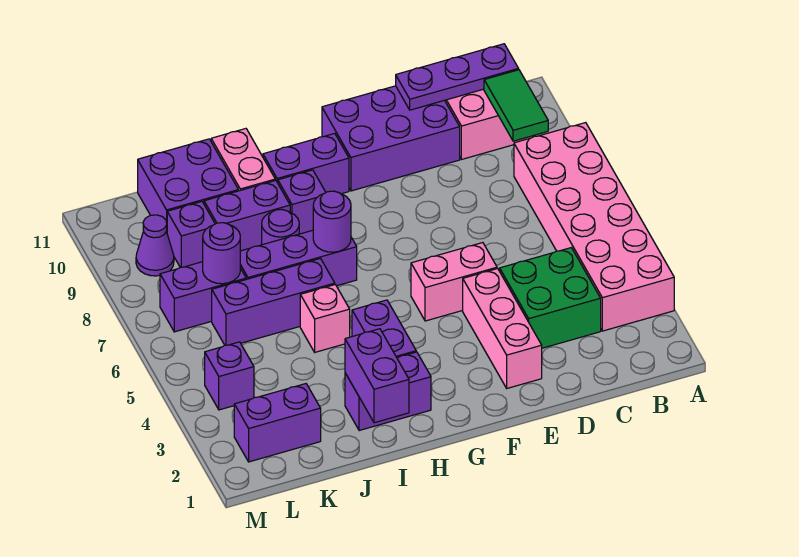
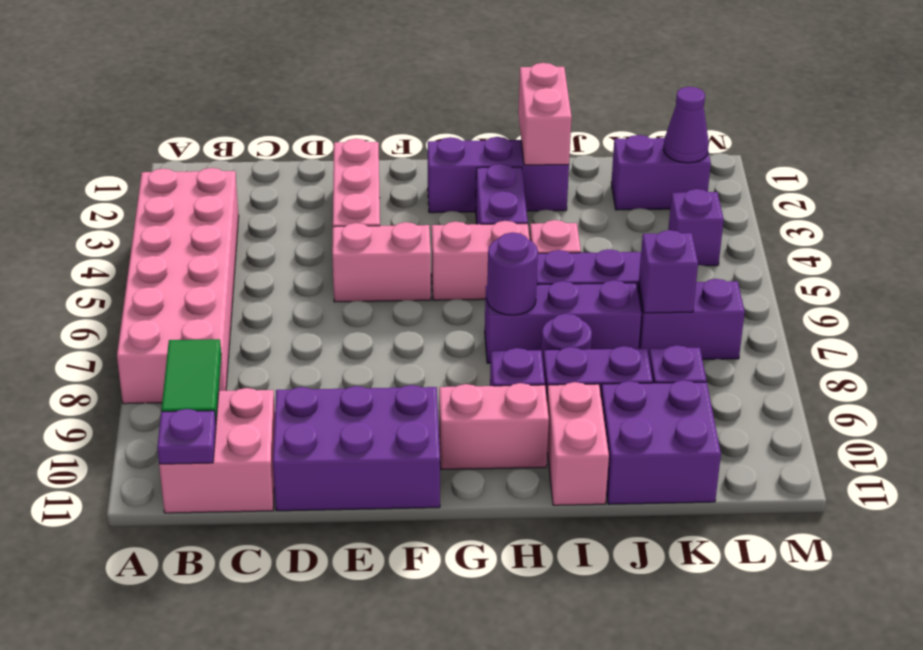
purple plate B11:D11 level 2 -> purple plate B11 level 2
green brick C3:D4 level 1 -> none
none -> pink brick G5:H5 level 1
purple brick G10:H10 level 1 -> pink brick G10:H10 level 1
purple brick H2:I2 level 1 -> purple brick G2:I2 level 1
purple brick I1:I2 level 2 -> pink brick I1:I2 level 2
purple round brick K7 level 2 -> purple brick K7 level 2
purple cone L9 level 1 -> purple cone L2 level 2

